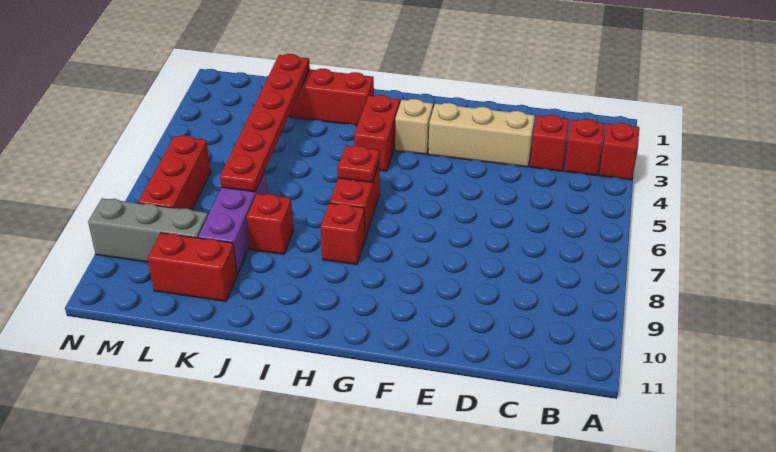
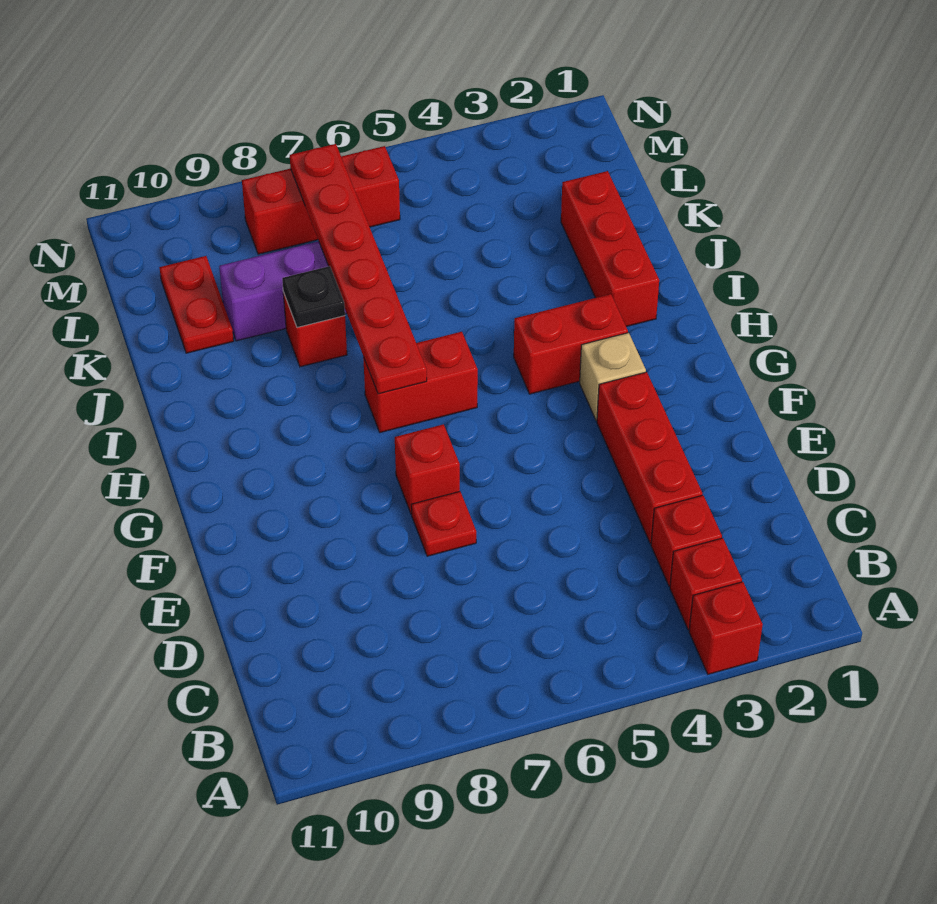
tan brick D3:F3 level 1 -> red brick D3:F3 level 1
red plate H6 level 2 -> red plate E7 level 1
red brick H8 level 1 -> red brick F7 level 1
none -> black plate J8 level 2
red plate K2:K7 level 2 -> red plate H7:M7 level 2
red brick K10:L10 level 1 -> red plate K10:L10 level 1
grey brick L9:N9 level 1 -> none

